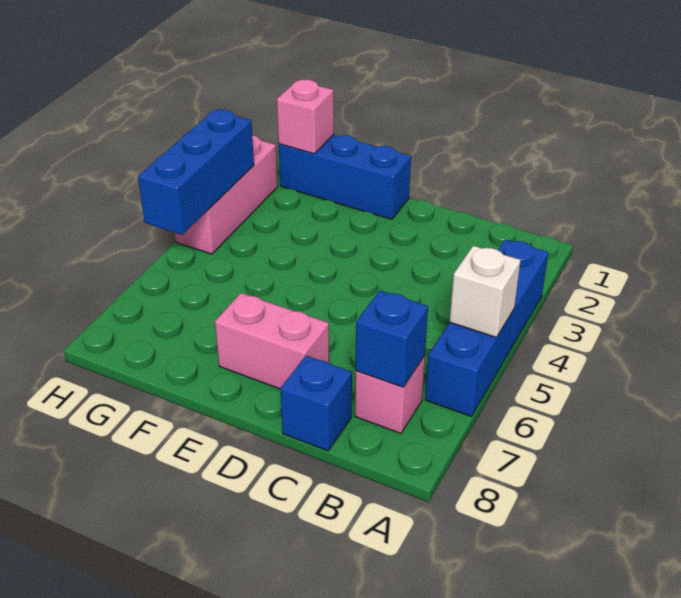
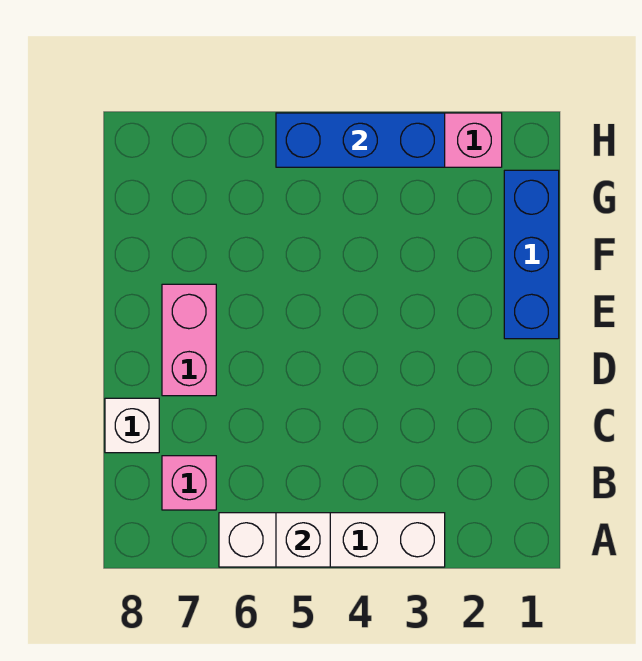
blue brick A3:A6 level 1 -> white brick A3:A6 level 1
blue brick B7 level 2 -> none
blue brick C8 level 1 -> white brick C8 level 1
pink brick G1 level 2 -> none

